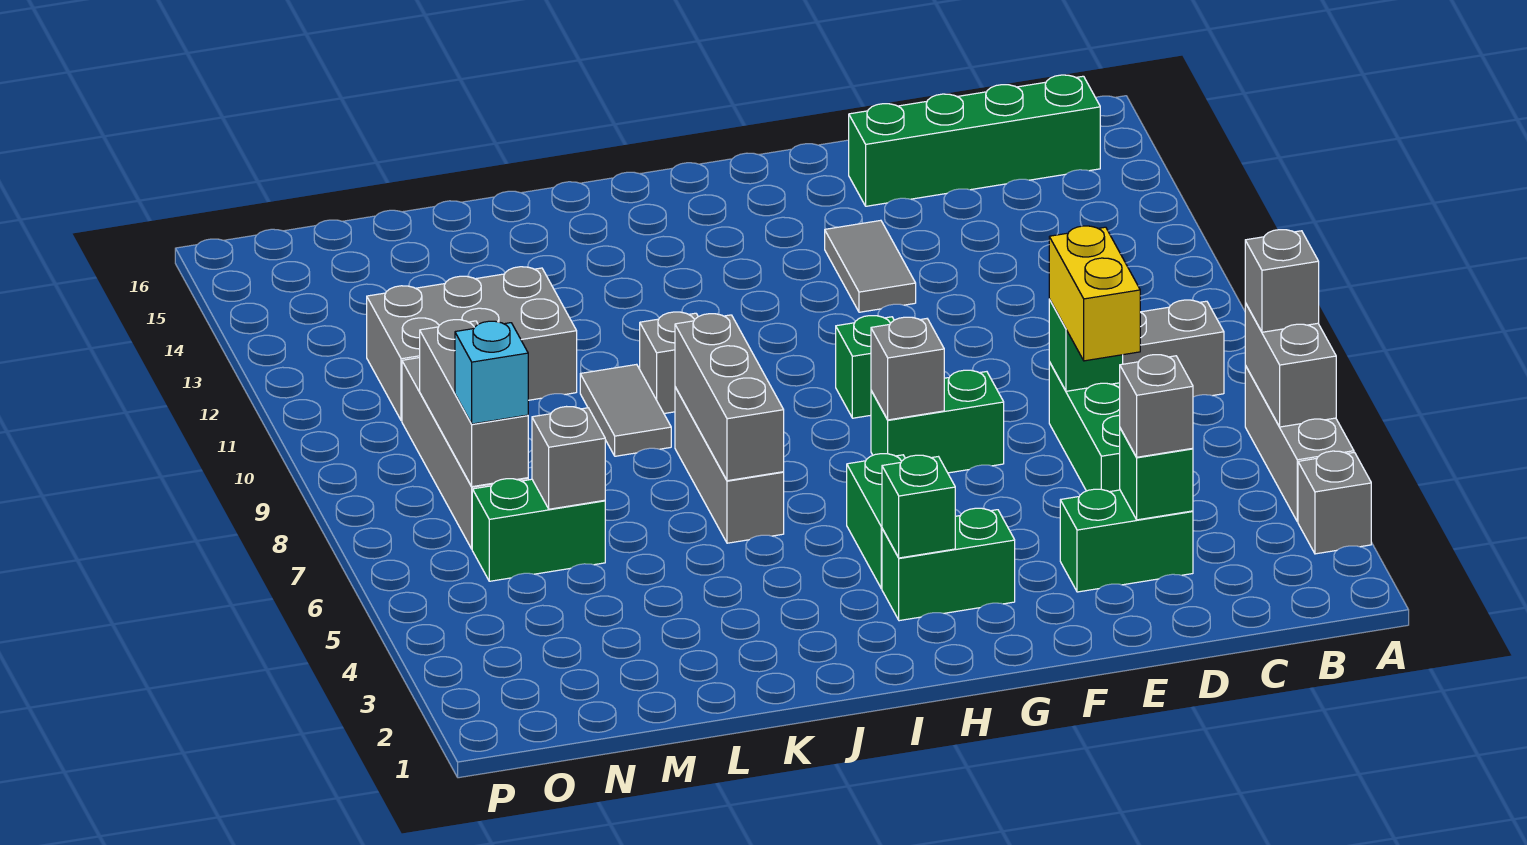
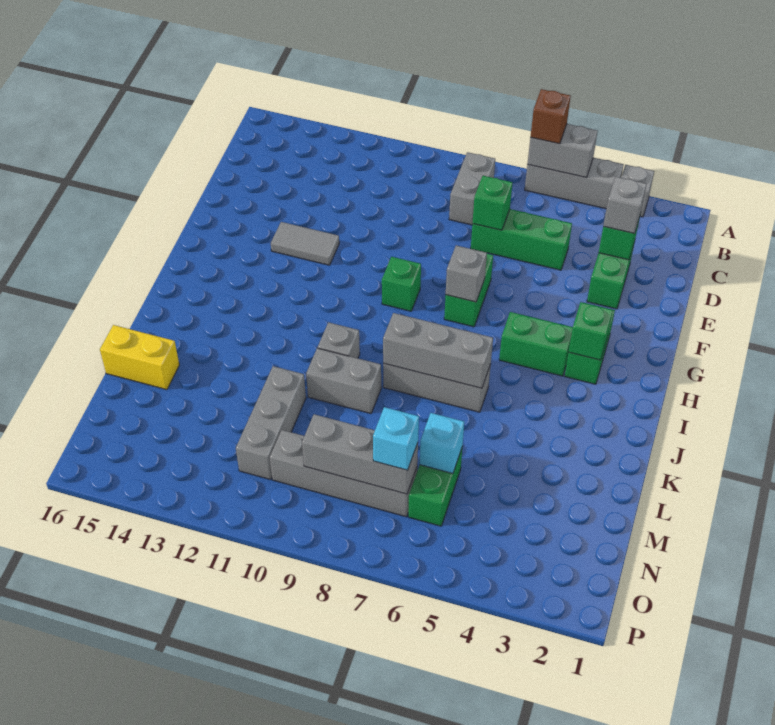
grey brick A6 level 3 -> brown brick A6 level 3
green brick B15:E15 level 1 -> none
yellow brick D6:D7 level 3 -> yellow brick L15:L16 level 1
grey tile K9:K10 level 1 -> grey brick K9:K10 level 1
grey brick L11:N12 level 1 -> grey brick L11:N11 level 1
grey brick M6 level 2 -> cyan brick M6 level 2

